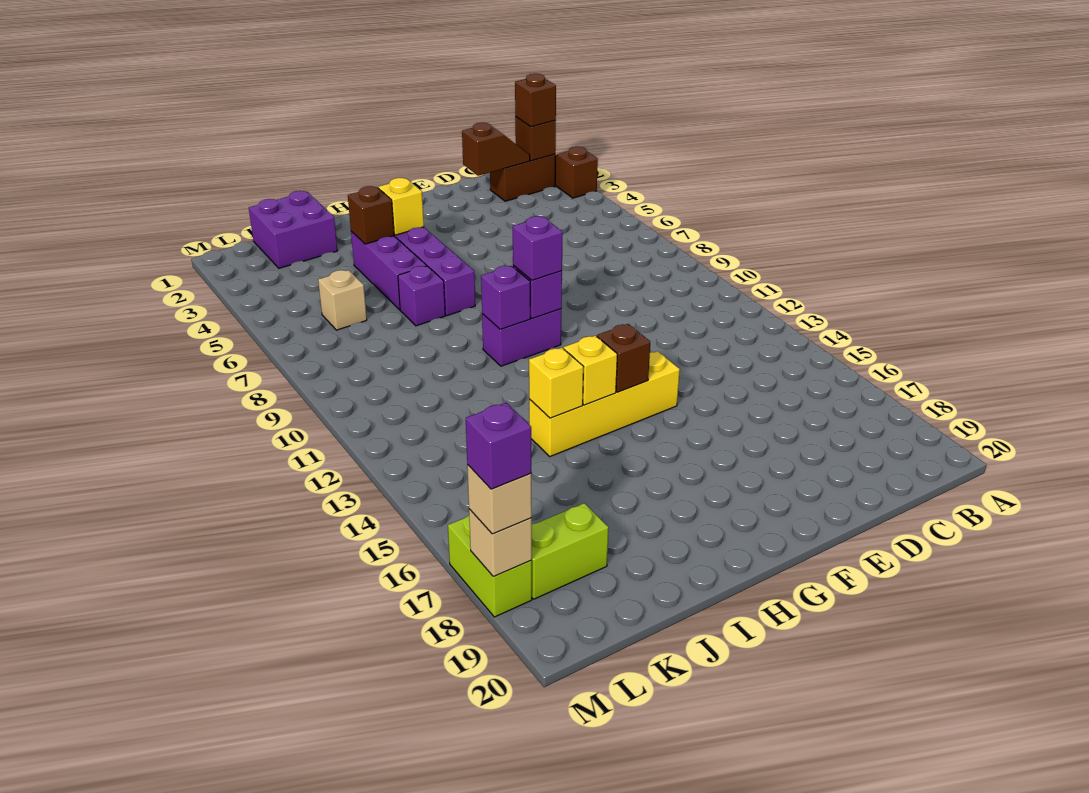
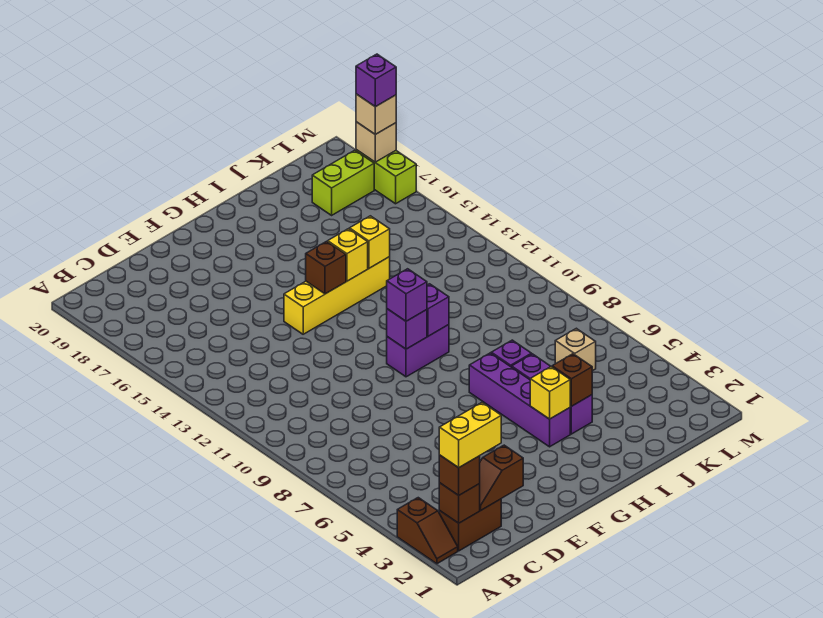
none -> yellow brick B2:C2 level 4
purple brick J1:K2 level 1 -> none

